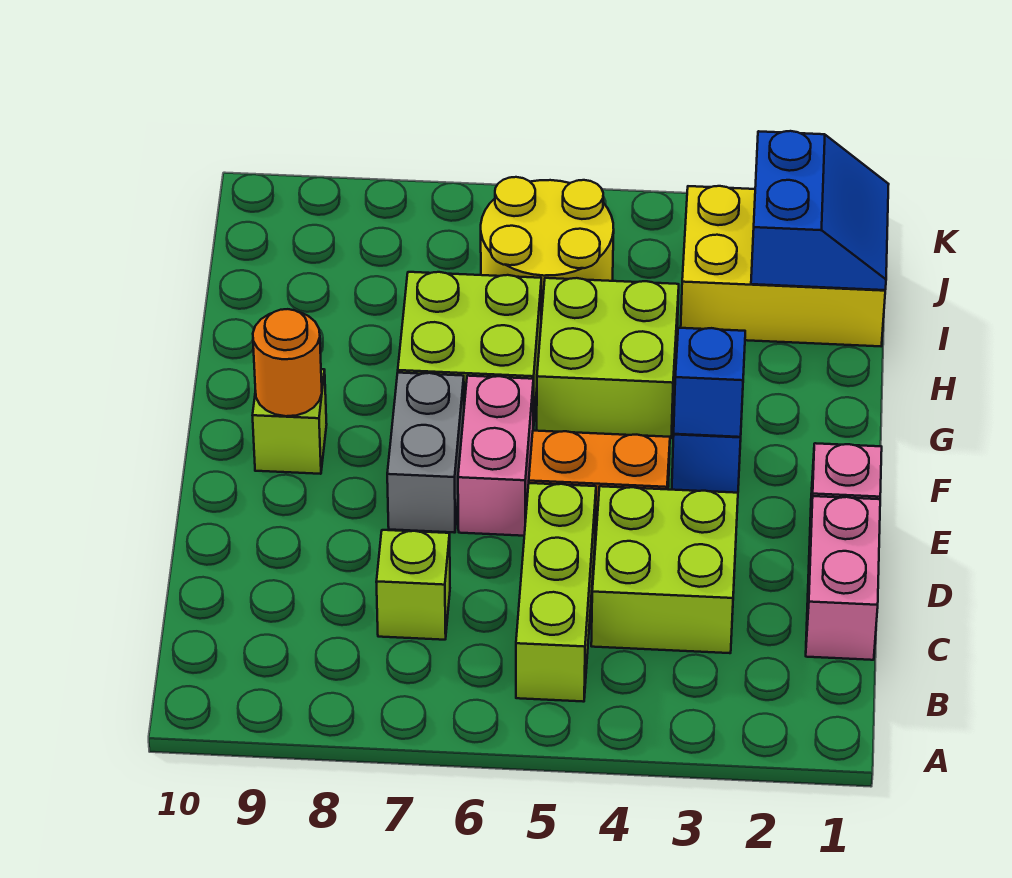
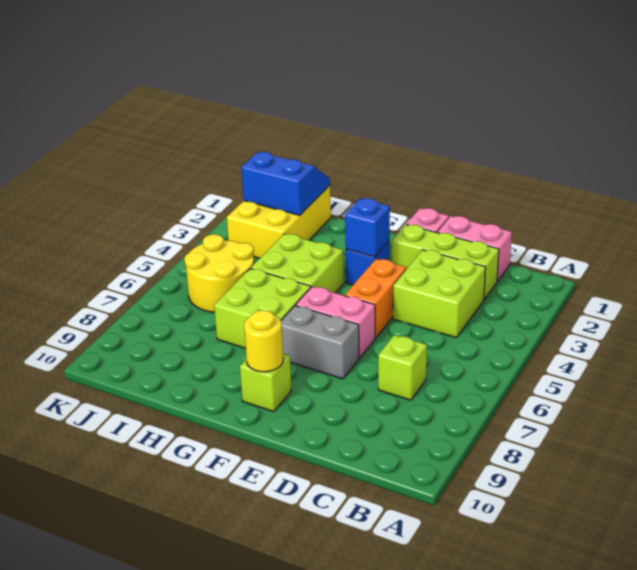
lime brick B5:D5 level 1 -> lime brick C2:E2 level 1
orange round brick F9 level 2 -> yellow round brick F9 level 2

